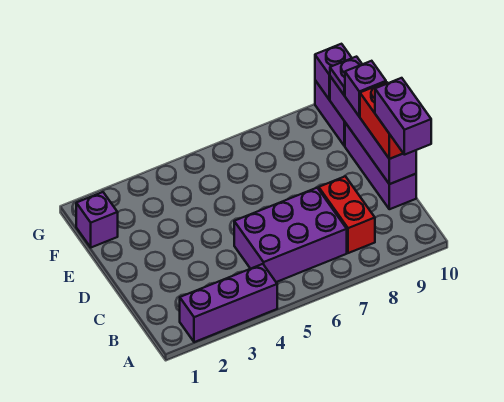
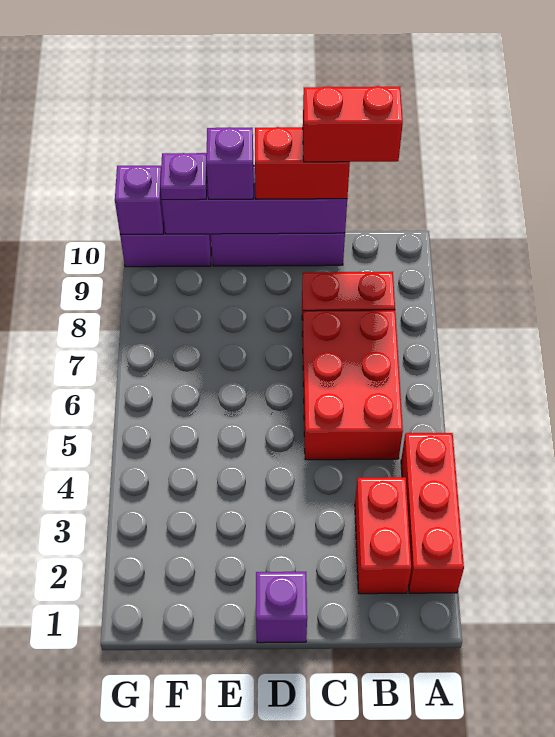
purple brick A2:A4 level 1 -> red brick A2:A4 level 1
none -> red brick B2:B3 level 1
purple brick B5:C7 level 1 -> red brick B5:C7 level 1
purple brick B10:C10 level 4 -> red brick B10:C10 level 4
purple brick F1 level 1 -> purple brick D1 level 1

